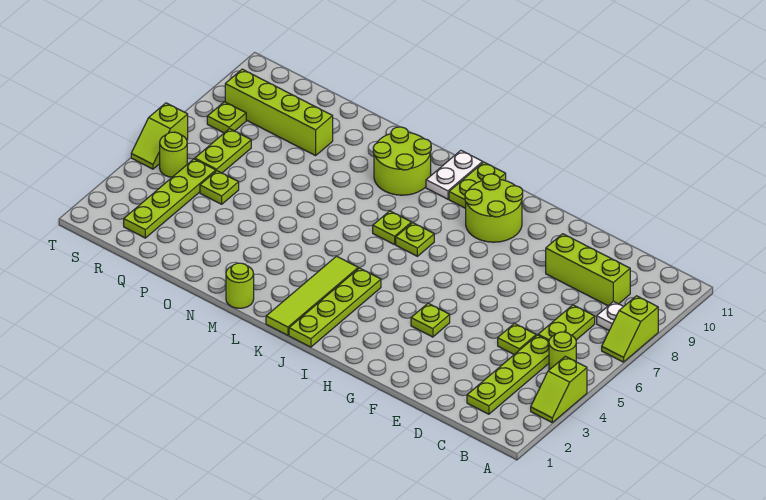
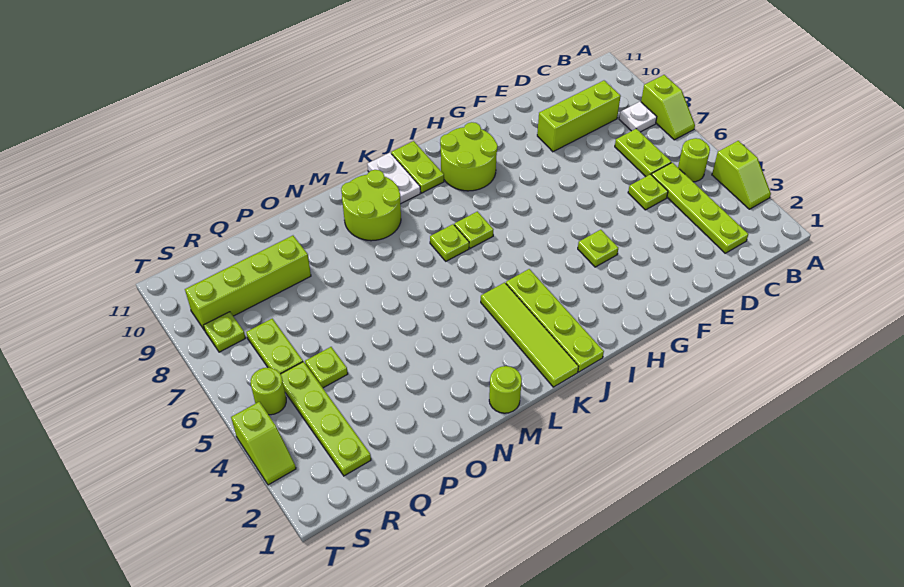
lime slope T5:T6 level 1 top 6 -> lime slope T3:T4 level 1 top 4

